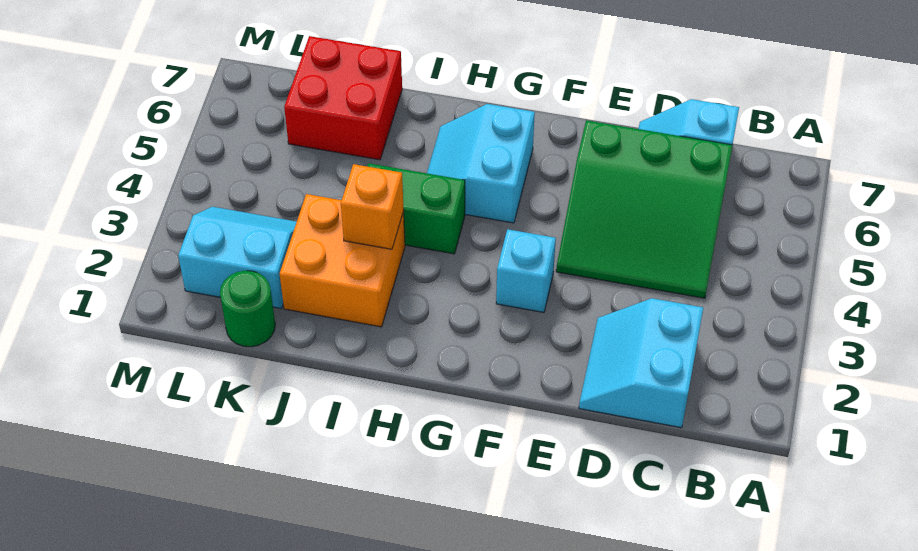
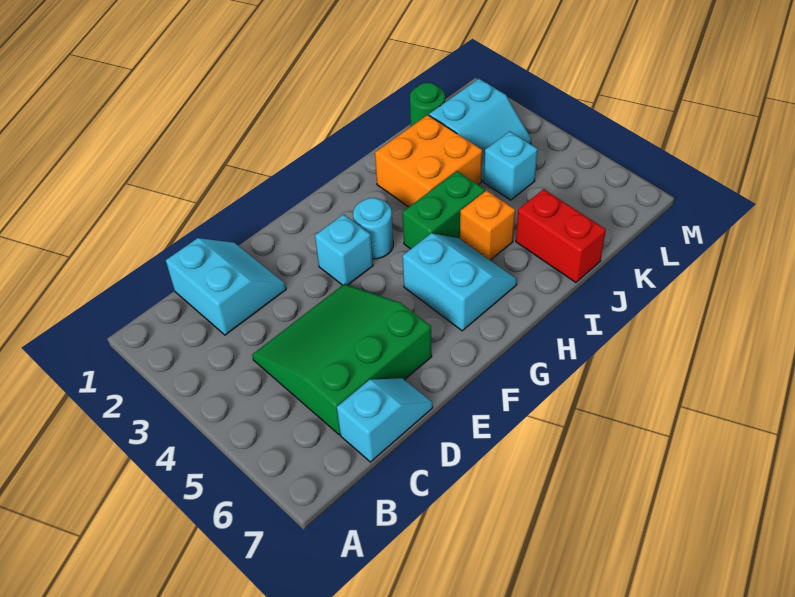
none -> cyan round brick G3 level 1
orange brick I3 level 2 -> orange brick I5 level 1
red brick J6:K7 level 1 -> red brick J6:J7 level 1
none -> cyan brick K4 level 1

